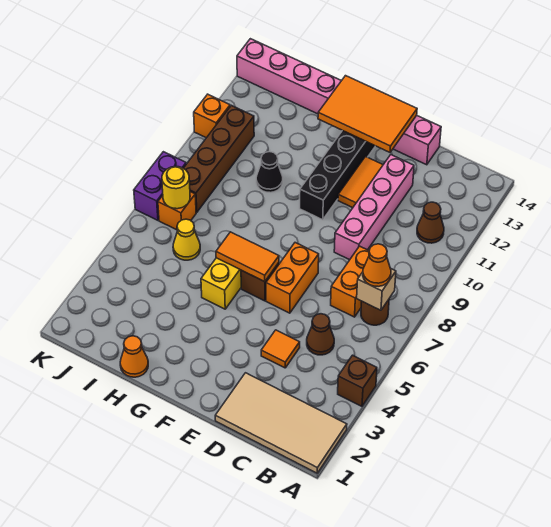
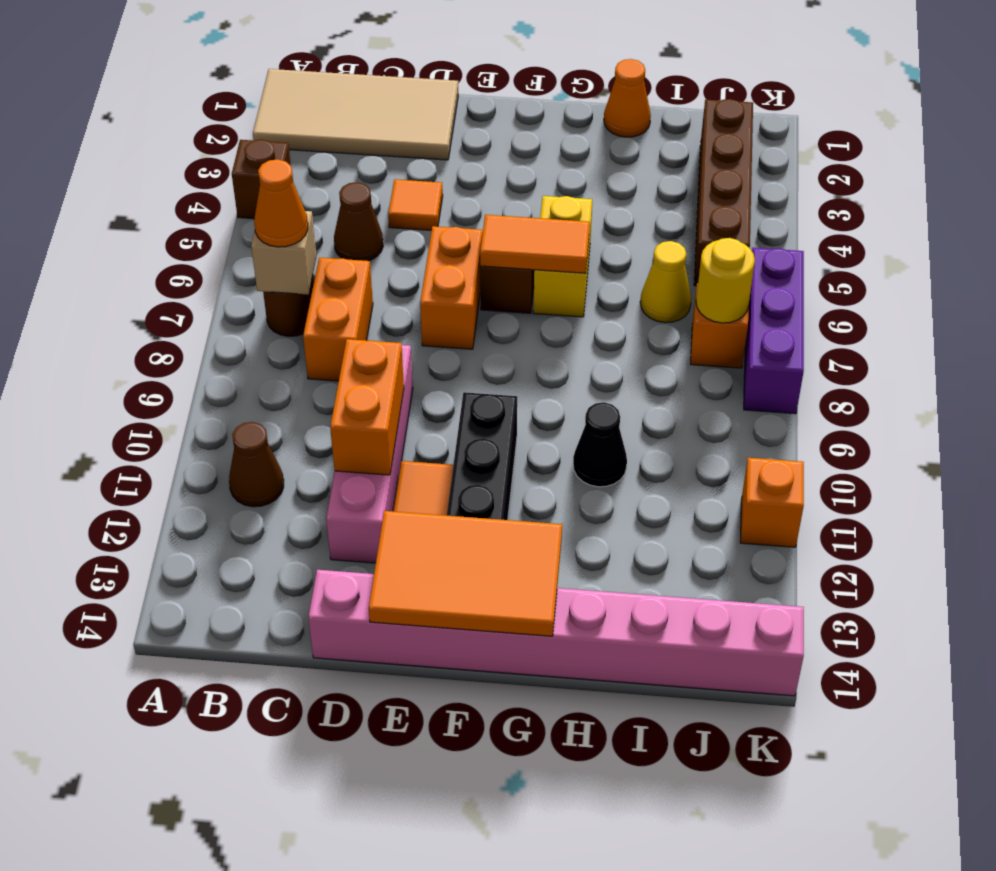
none -> orange brick D10:D11 level 2
brown brick J8:J11 level 1 -> brown brick J2:J5 level 1
purple brick K7:K8 level 1 -> purple brick K6:K8 level 1

